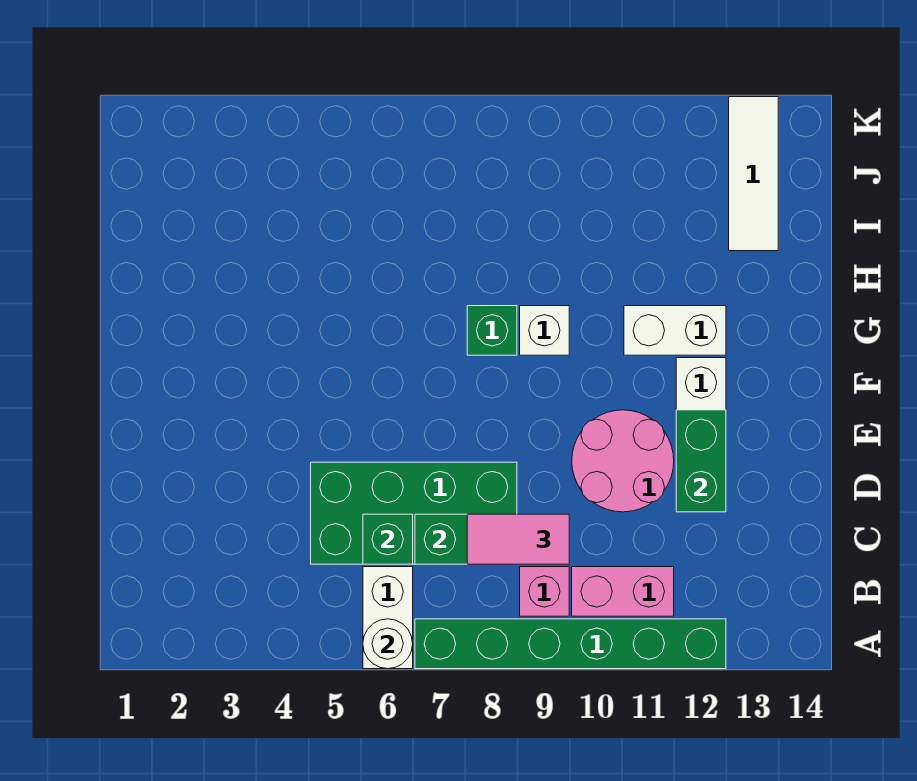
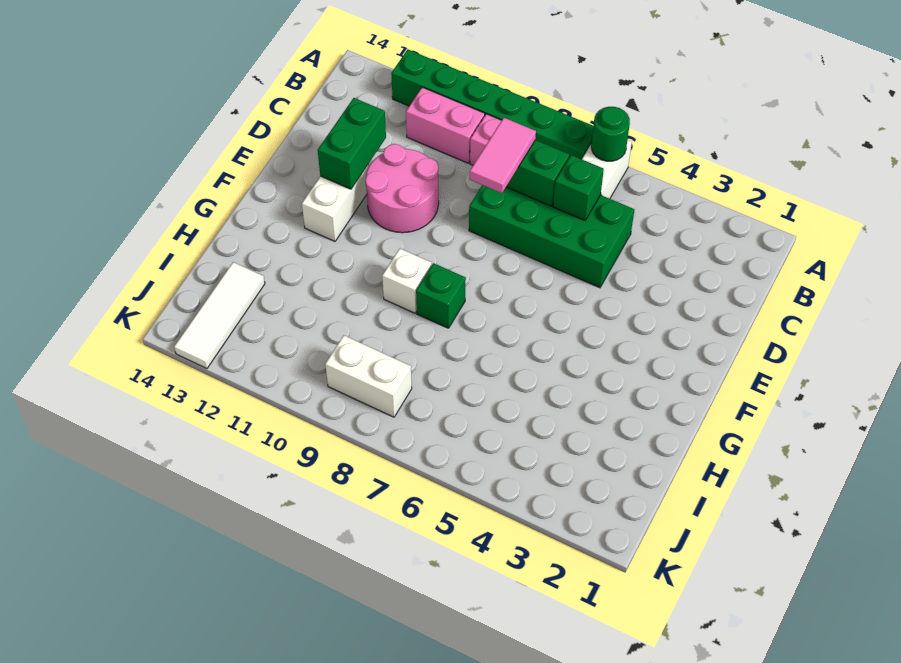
white round brick A6 level 2 -> green round brick A6 level 2
pink tile C8:C9 level 3 -> pink tile C8:D8 level 3
white brick G11:G12 level 1 -> white brick J8:J9 level 1

